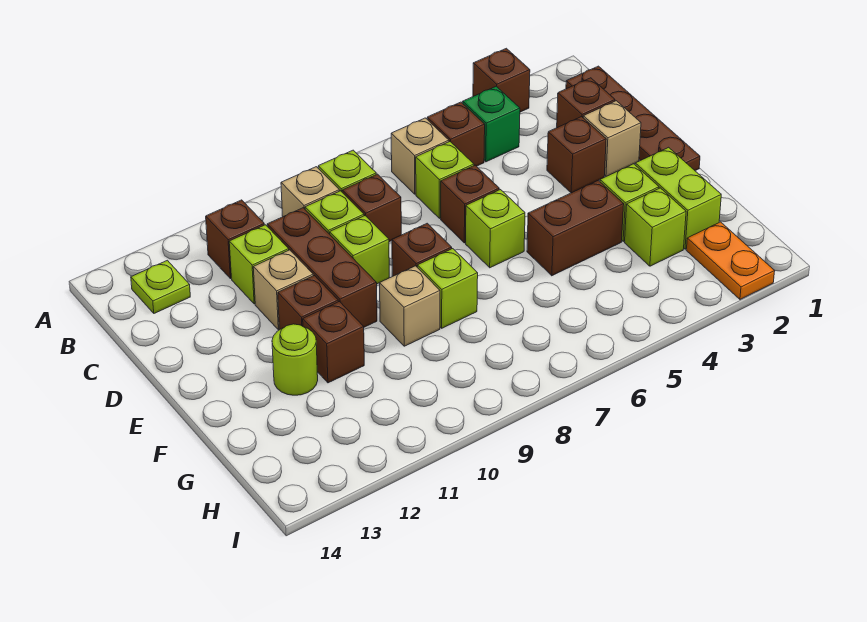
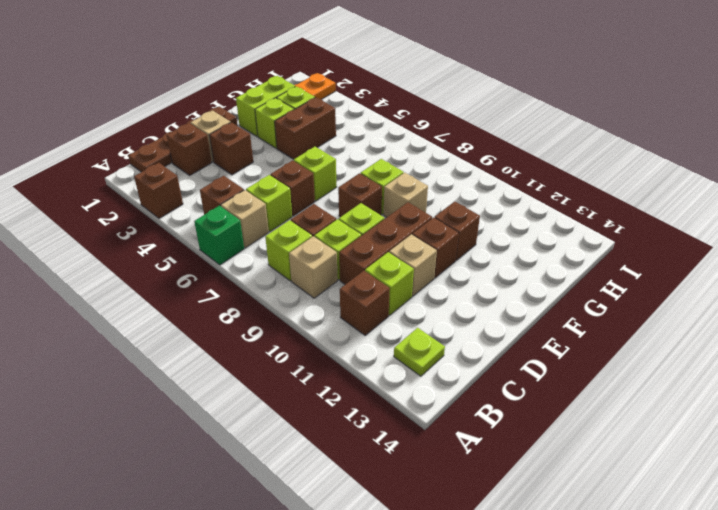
green brick B4 level 1 -> green brick A6 level 1
brown brick F4:F5 level 1 -> brown brick F4:G4 level 1
lime round brick F12 level 1 -> none

